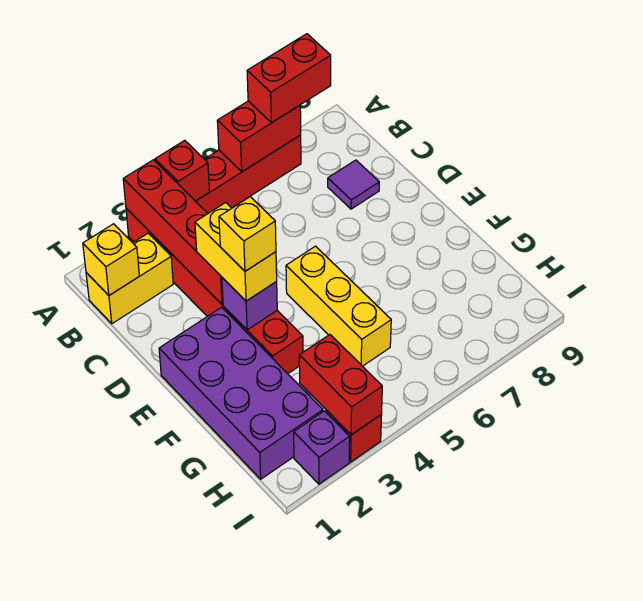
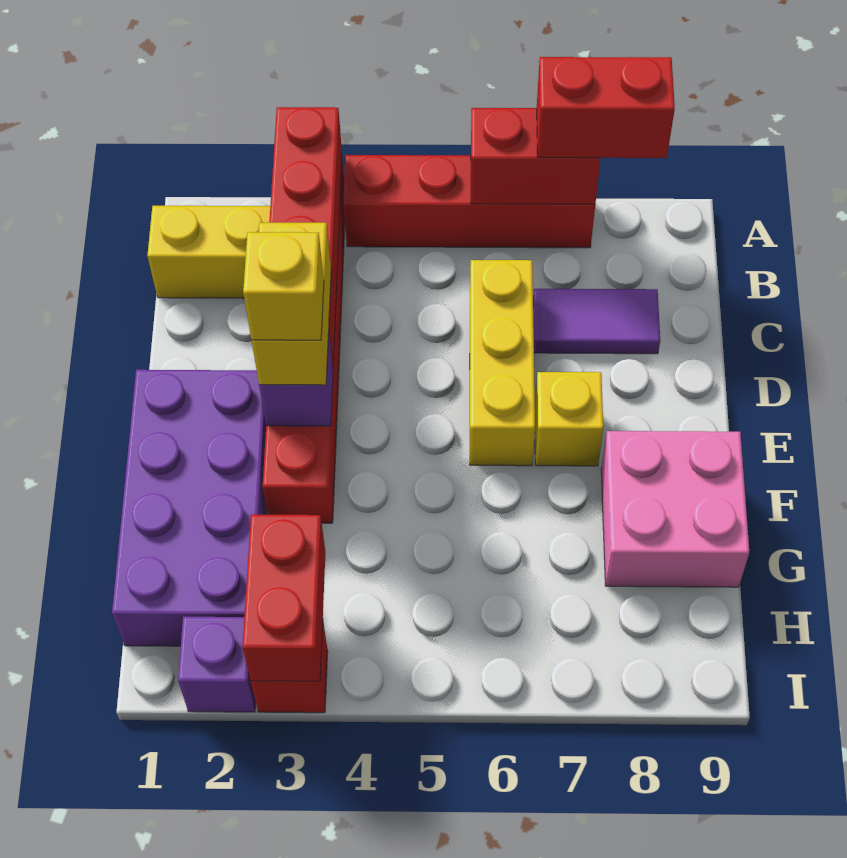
red brick A4 level 2 -> none
yellow brick B1 level 2 -> yellow brick E7 level 1
purple tile C8 level 1 -> purple tile C7:C8 level 1
yellow brick E5:G5 level 1 -> yellow brick C6:E6 level 1
none -> pink brick F8:G9 level 1

